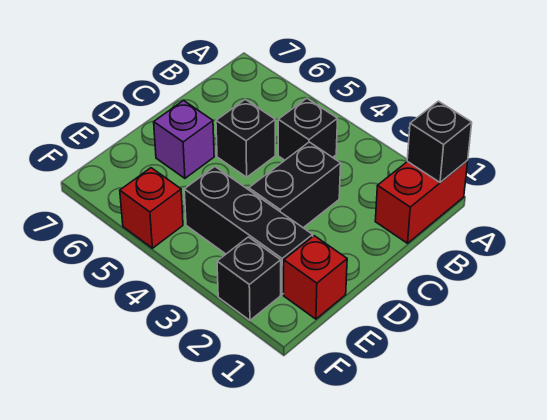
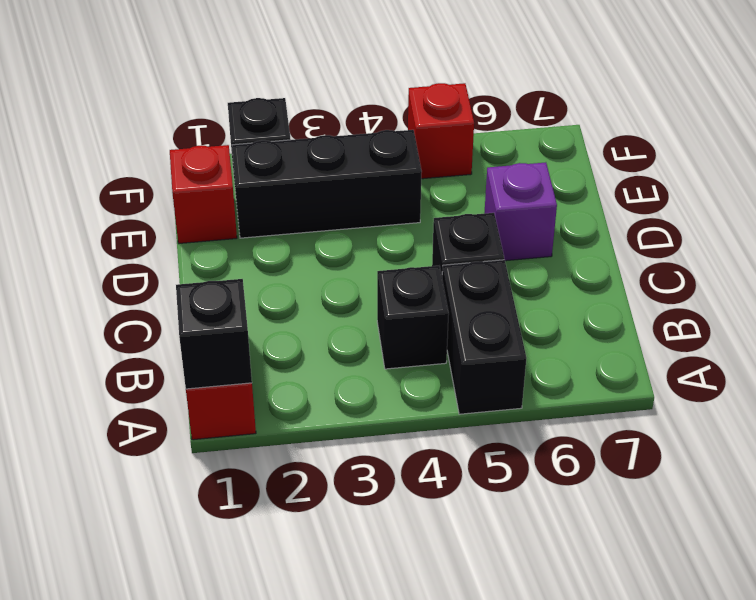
black brick C3:D3 level 1 -> black brick A5:B5 level 1

